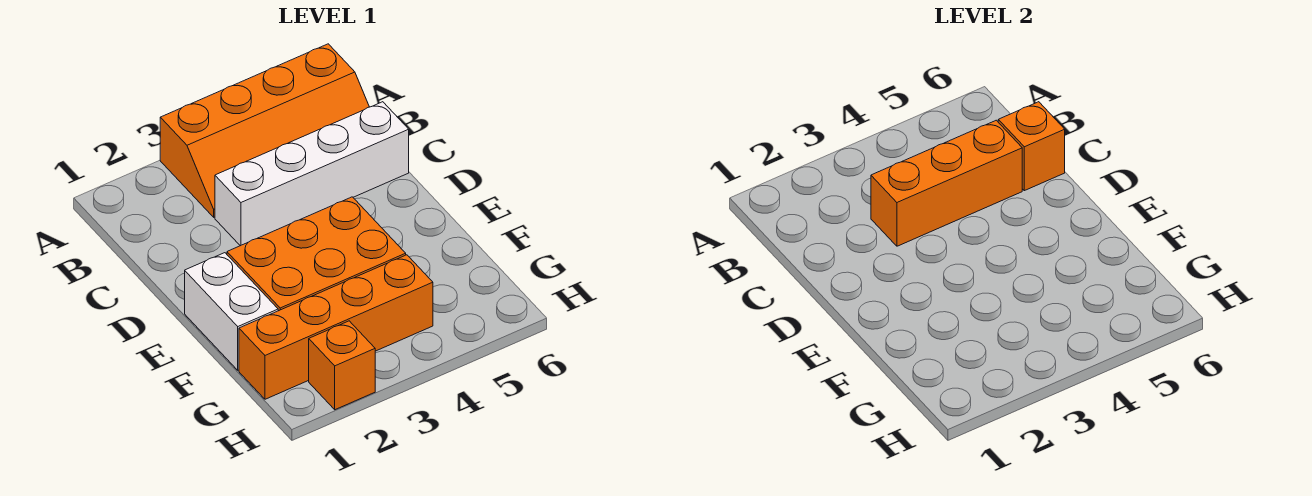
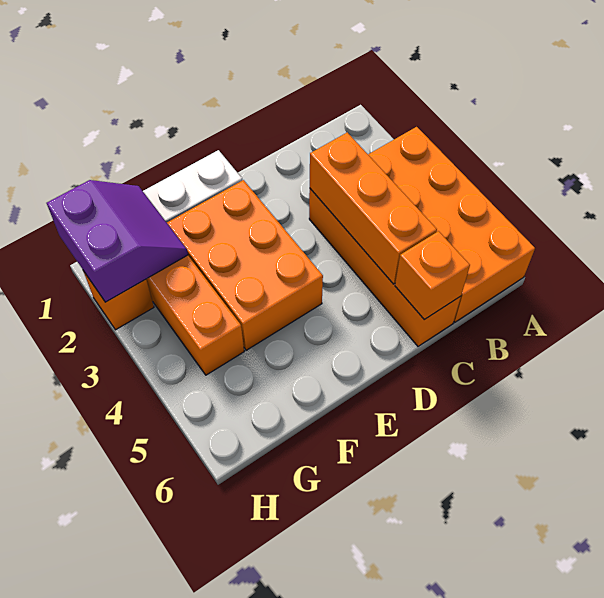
orange slope A3:B6 level 1 top A -> orange brick A3:B6 level 1
white brick C3:C6 level 1 -> orange brick C3:C6 level 1
none -> purple slope G1:H2 level 2 top H

